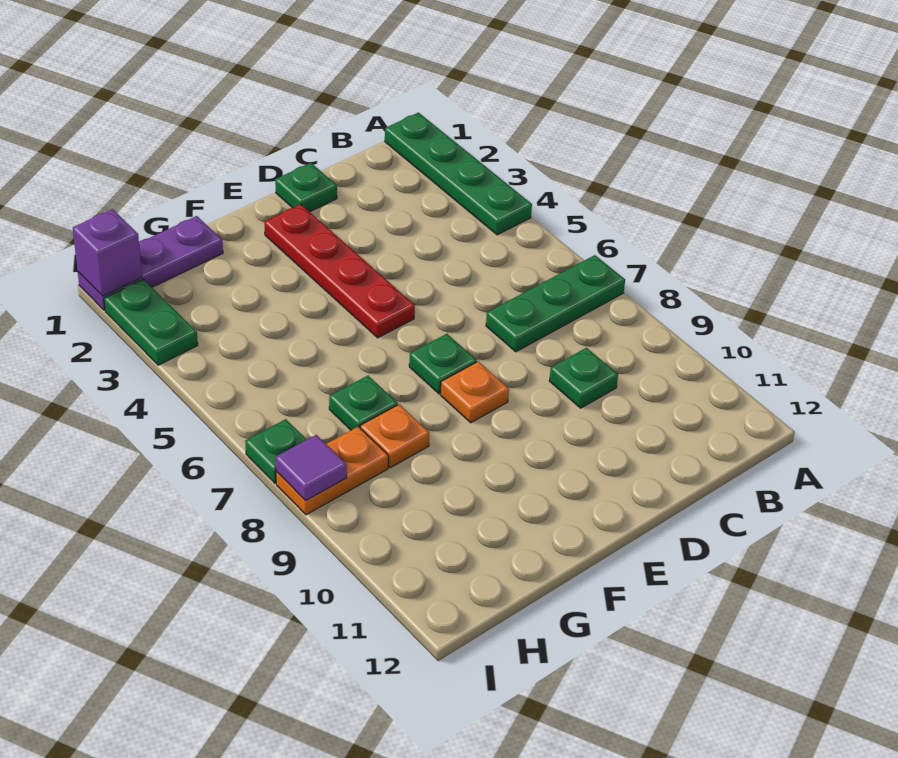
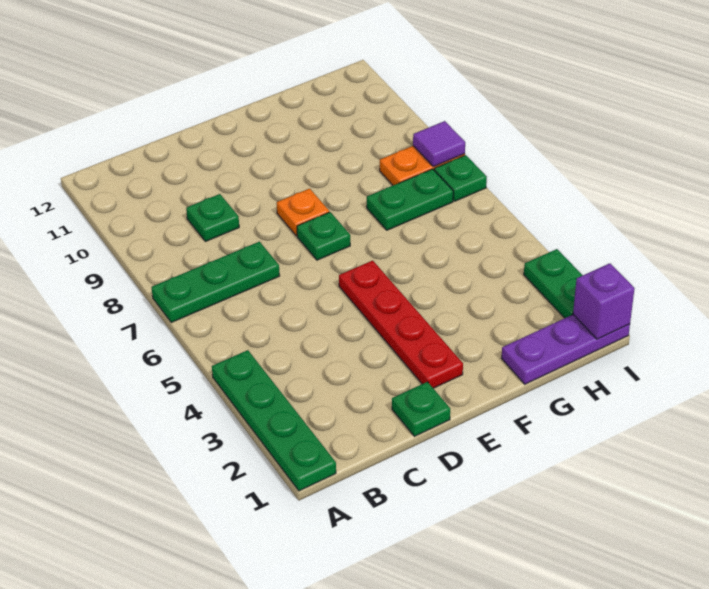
green plate G7 level 1 -> green plate G7:H7 level 1
orange plate G8 level 1 -> none

